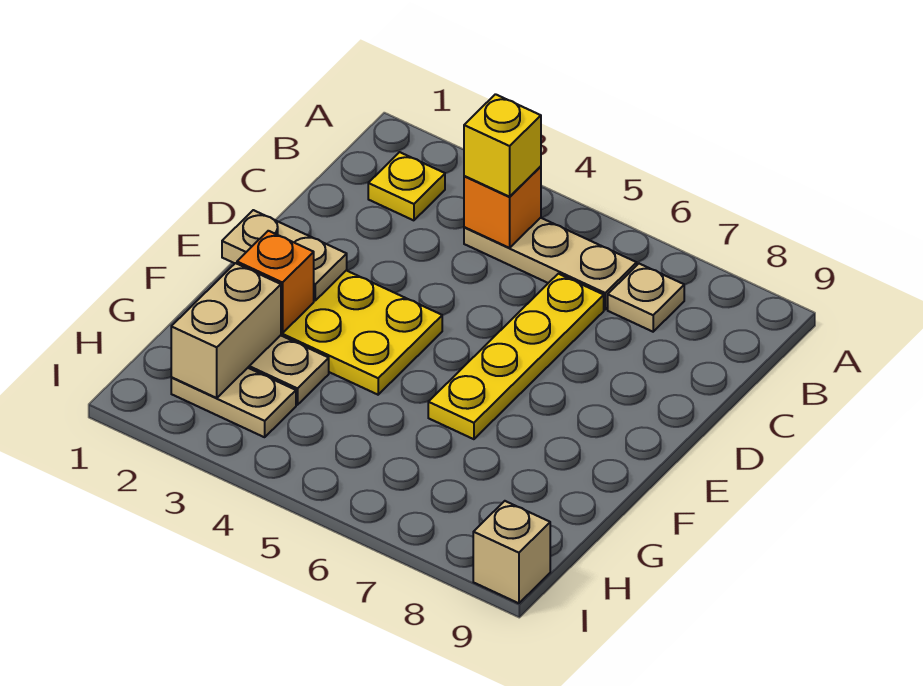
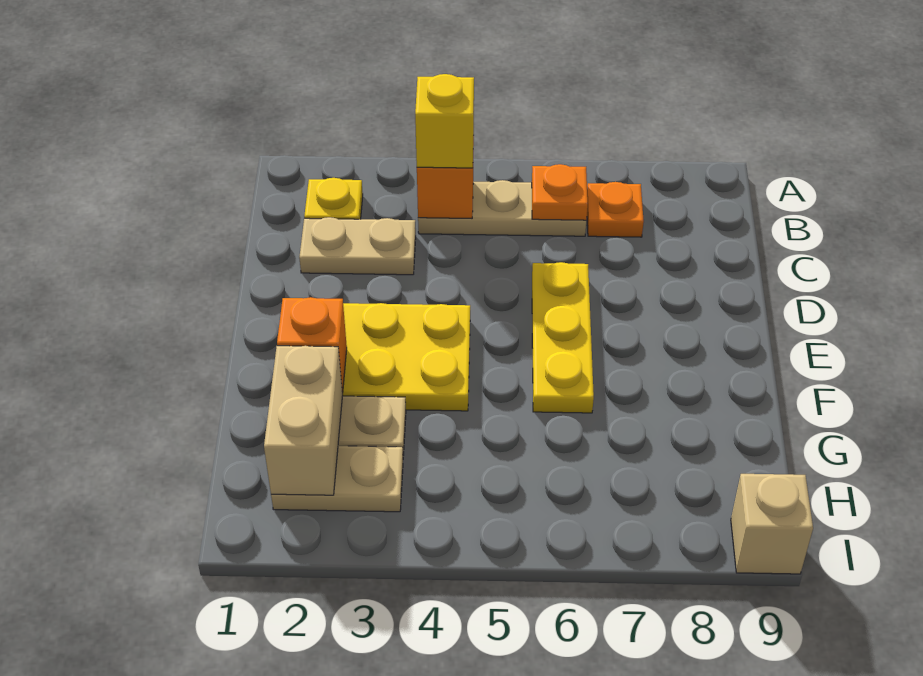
none -> orange plate B6 level 2
tan plate B7 level 1 -> orange plate B7 level 1
yellow plate C6:F6 level 1 -> yellow plate D6:F6 level 1
tan plate E1:E2 level 2 -> tan plate C2:C3 level 1

